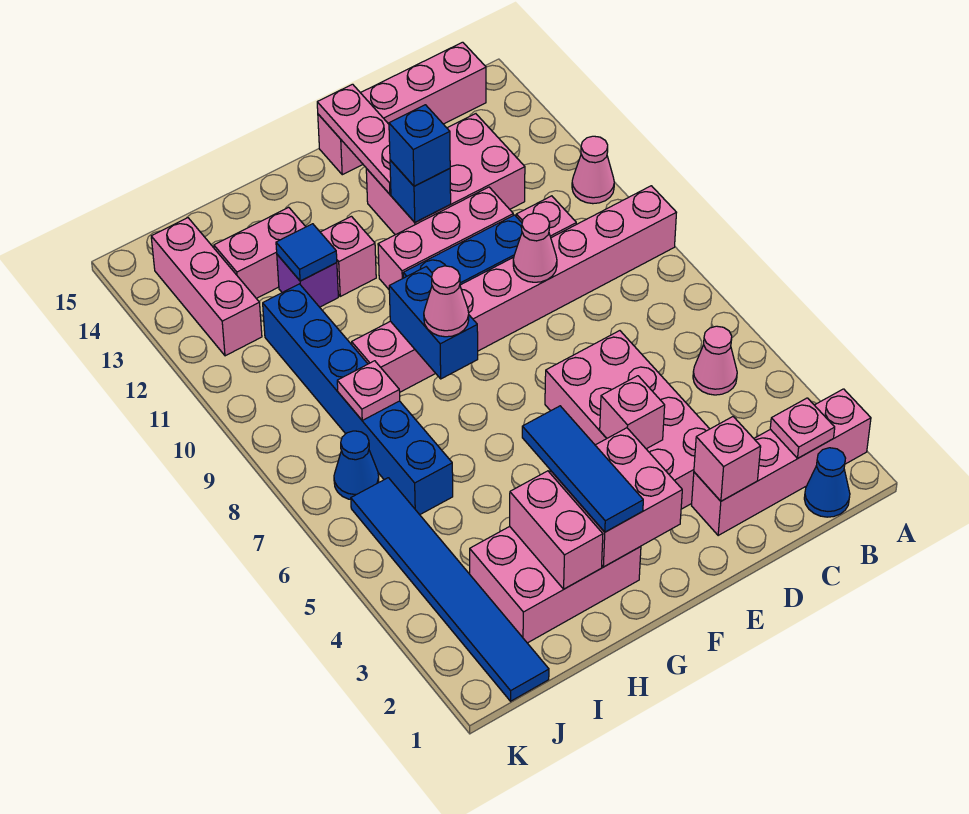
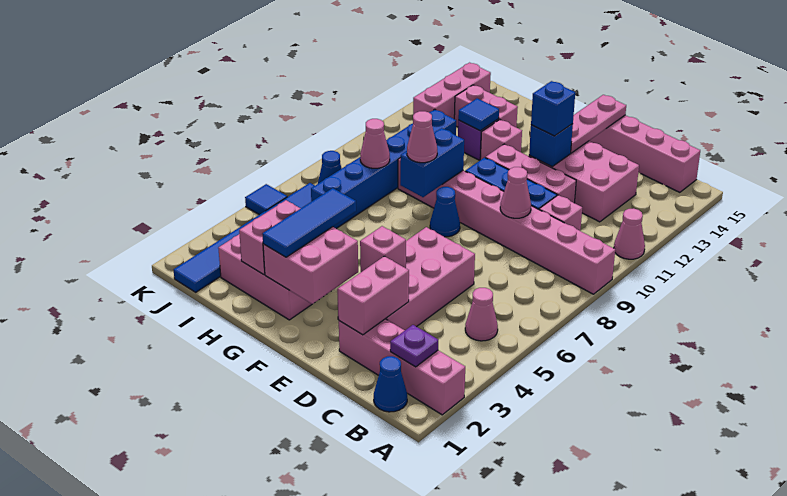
pink plate B2 level 2 -> purple plate B2 level 2
pink brick D2 level 2 -> pink brick D2:D3 level 2
none -> blue cone F8 level 1
pink plate I8 level 2 -> pink cone I8 level 2
none -> blue tile K5 level 1

